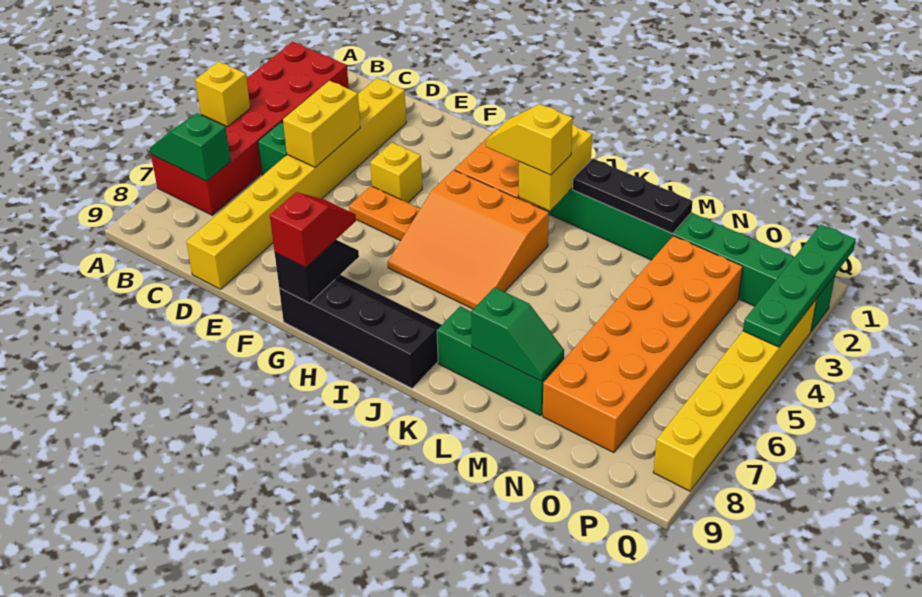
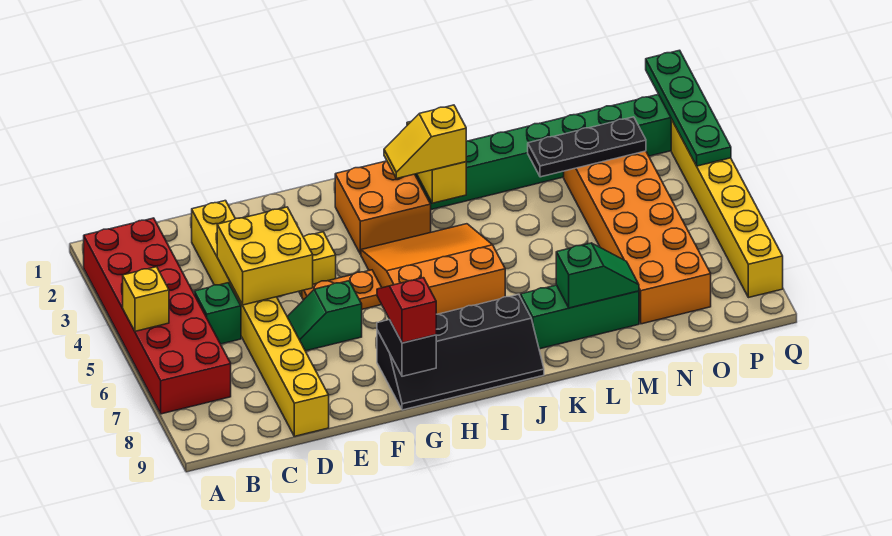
green slope A7:B7 level 2 top B -> green slope E6:F6 level 1 top F
yellow brick D4:D5 level 2 -> yellow brick D4:E5 level 2
black slope G8:J9 level 1 top 9 -> black slope G8:J9 level 1 top 8
orange slope H4:J6 level 1 top 4 -> orange slope H4:J6 level 1 top 6
black plate K2:M2 level 2 -> black plate M3:O3 level 2

